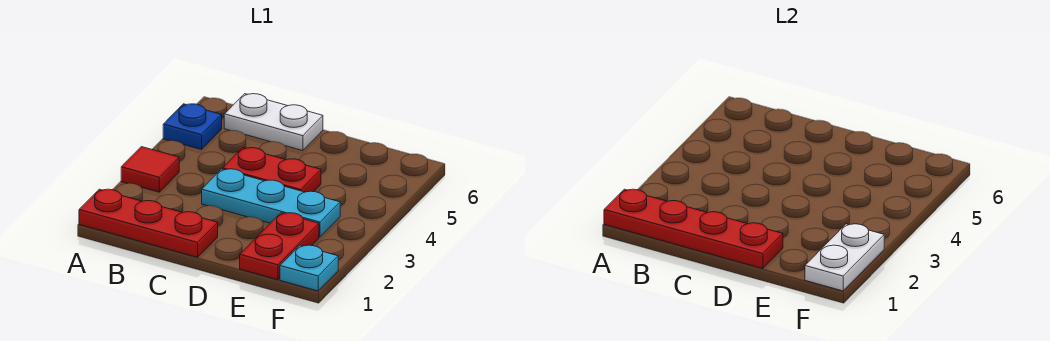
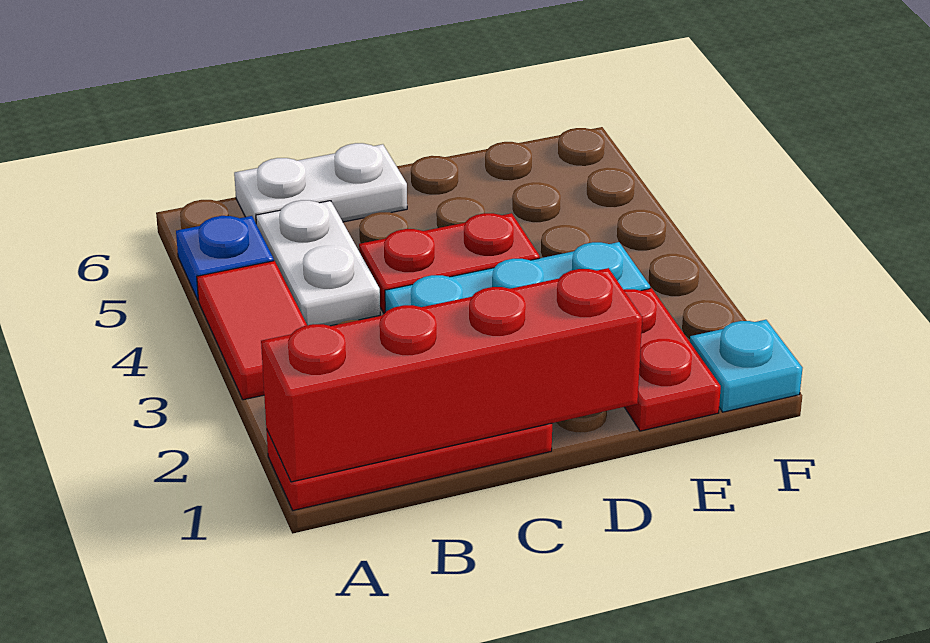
red plate A1:D1 level 2 -> red brick A1:D1 level 2
red tile A3 level 1 -> red tile A3:A4 level 1
white plate F1:F2 level 2 -> white plate B4:B5 level 1

